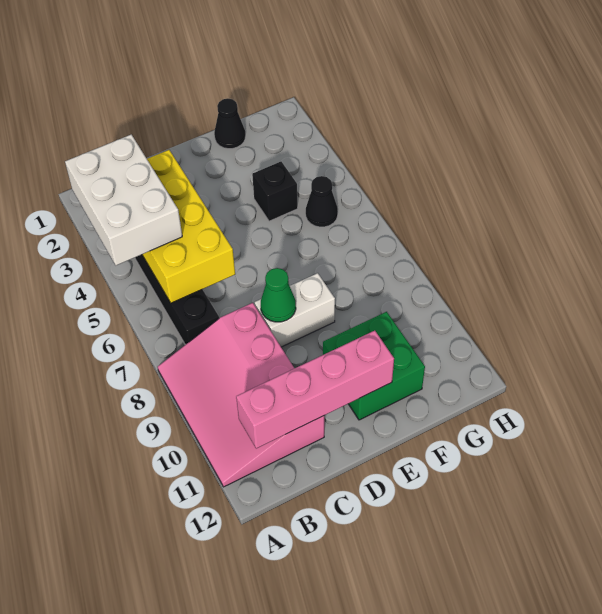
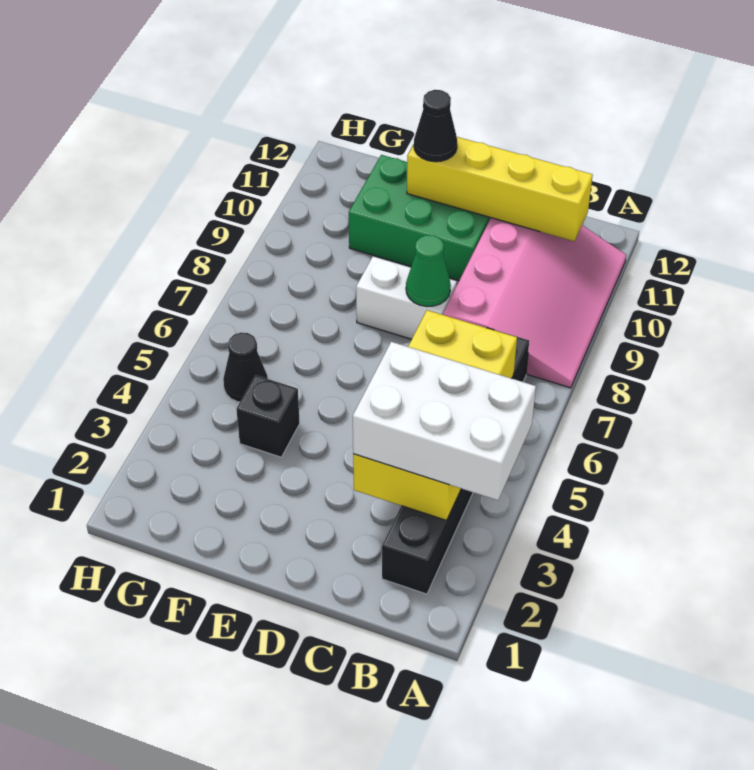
white brick A3:B5 level 3 -> white brick A3:C4 level 3
pink brick B11:E11 level 2 -> yellow brick B11:E11 level 2
green brick E10:F11 level 1 -> green brick D10:F11 level 1
black cone F1 level 1 -> black cone E11 level 3

